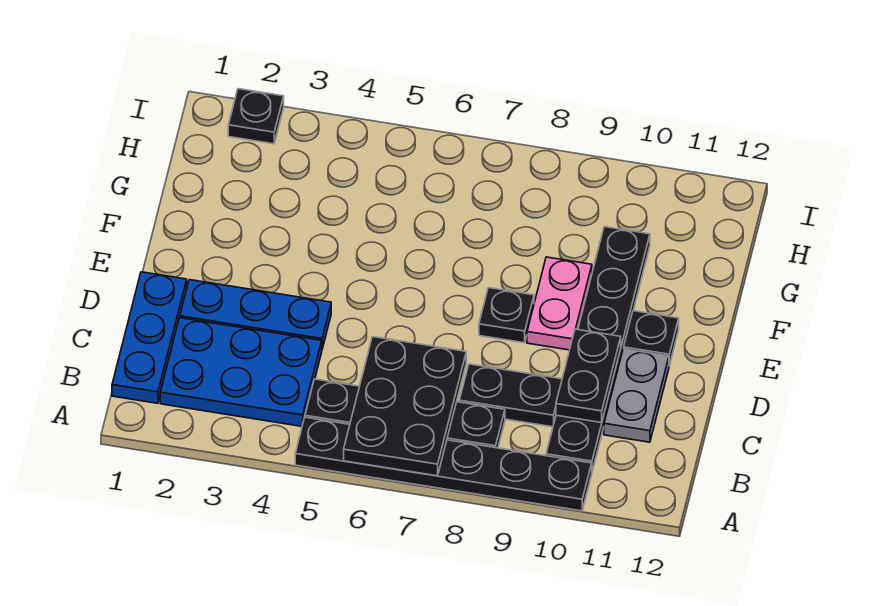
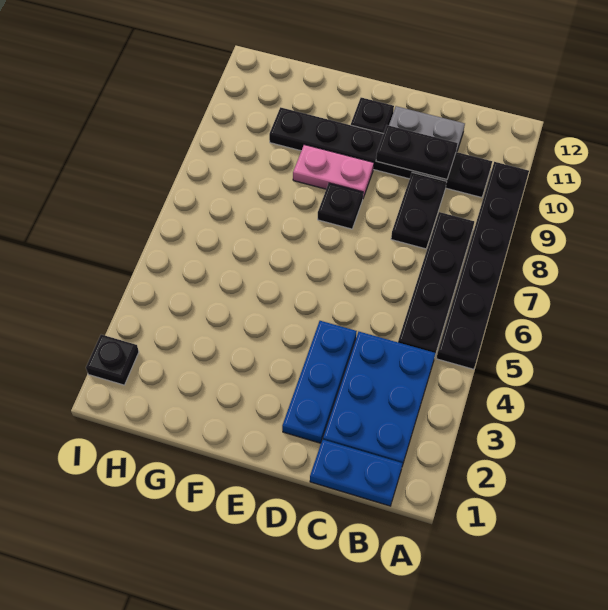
black plate A6:C7 level 2 -> none
blue plate B1:D1 level 1 -> blue plate B1:C1 level 1

